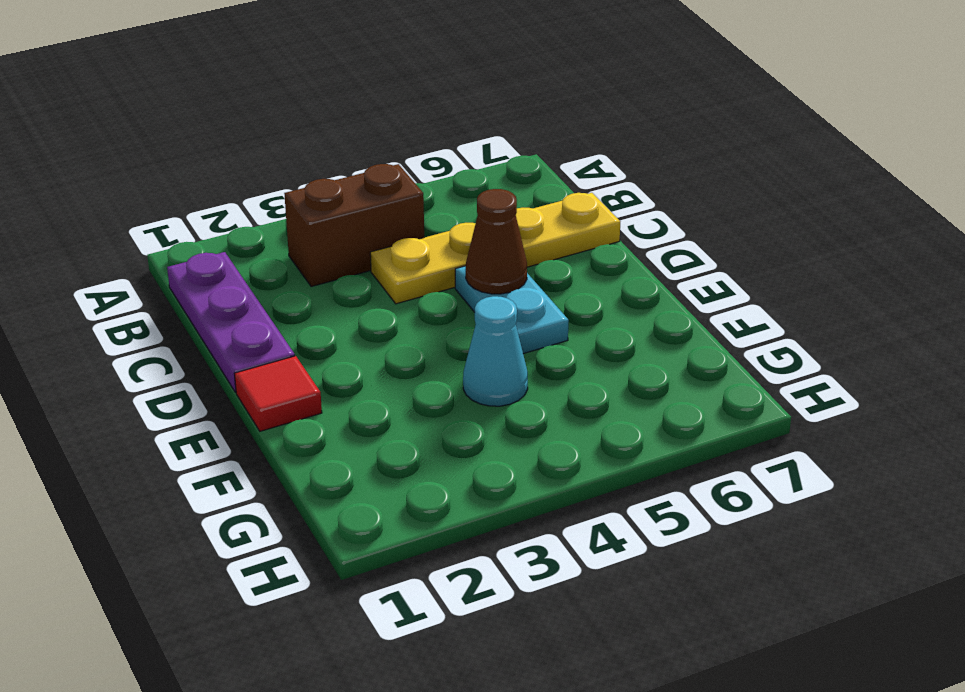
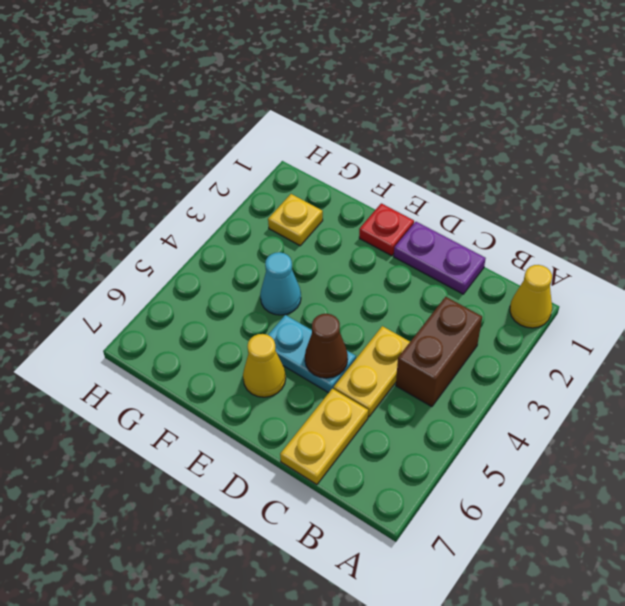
none -> yellow cone A1 level 1
purple plate B1:D1 level 1 -> purple plate C1:D1 level 1
red tile E1 level 1 -> red plate E1 level 1
none -> yellow cone E6 level 1
none -> yellow plate G2 level 1

